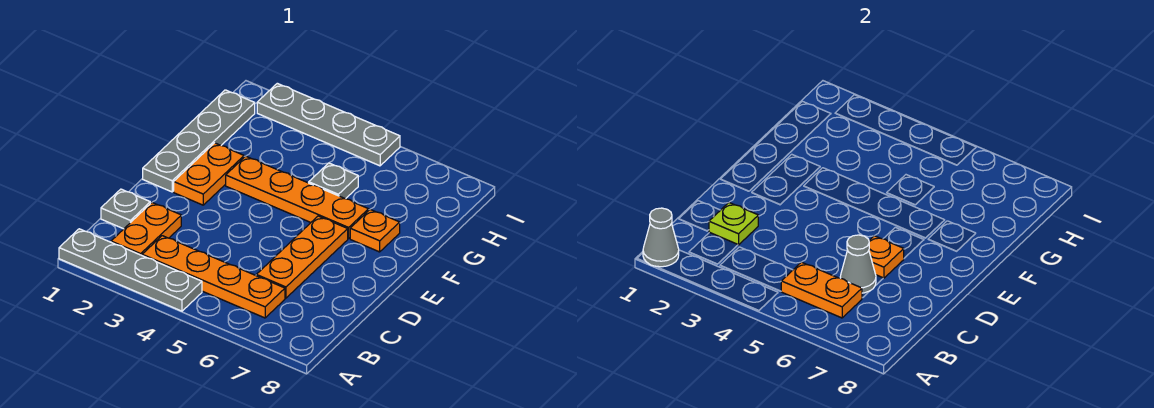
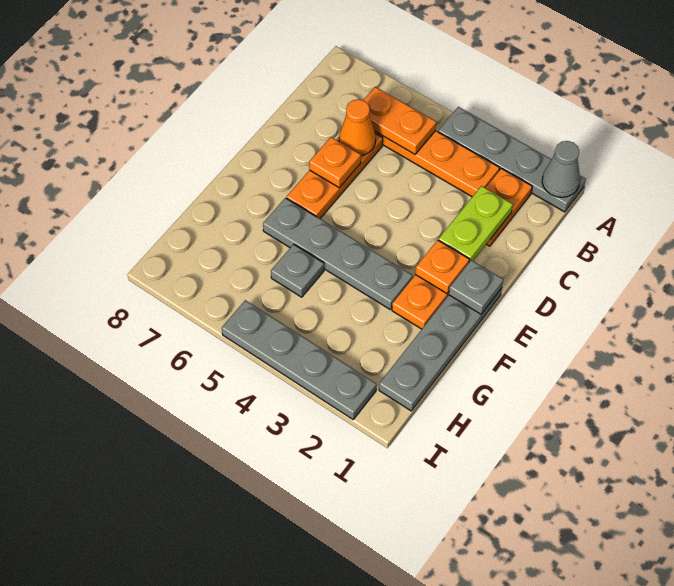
grey plate C1 level 1 -> grey plate E1 level 2
lime plate C2 level 2 -> lime plate C2:D2 level 2
grey cone C6 level 2 -> orange cone C6 level 2
orange plate F3:F6 level 1 -> grey plate F3:F6 level 1
orange plate F7 level 1 -> orange plate E2 level 2

